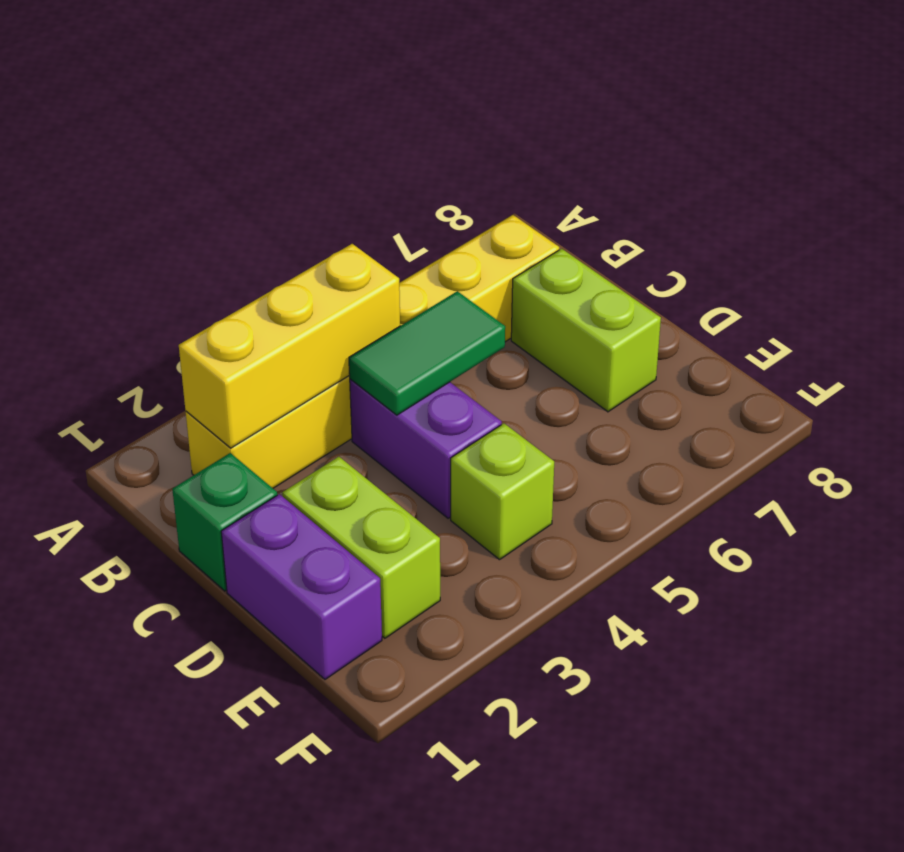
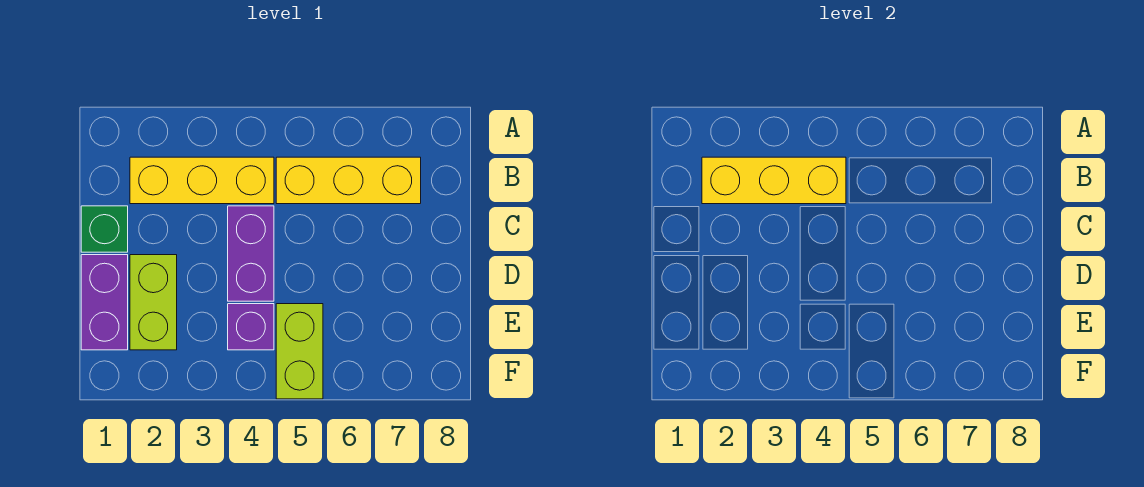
green tile C4:C5 level 2 -> none
lime brick C7:D7 level 1 -> lime brick E5:F5 level 1
lime brick E4 level 1 -> purple brick E4 level 1

